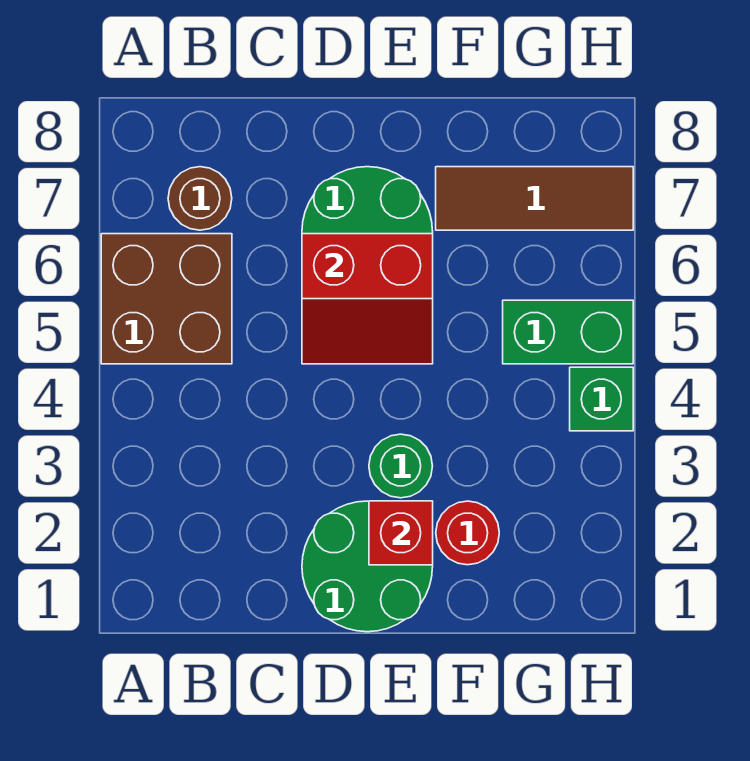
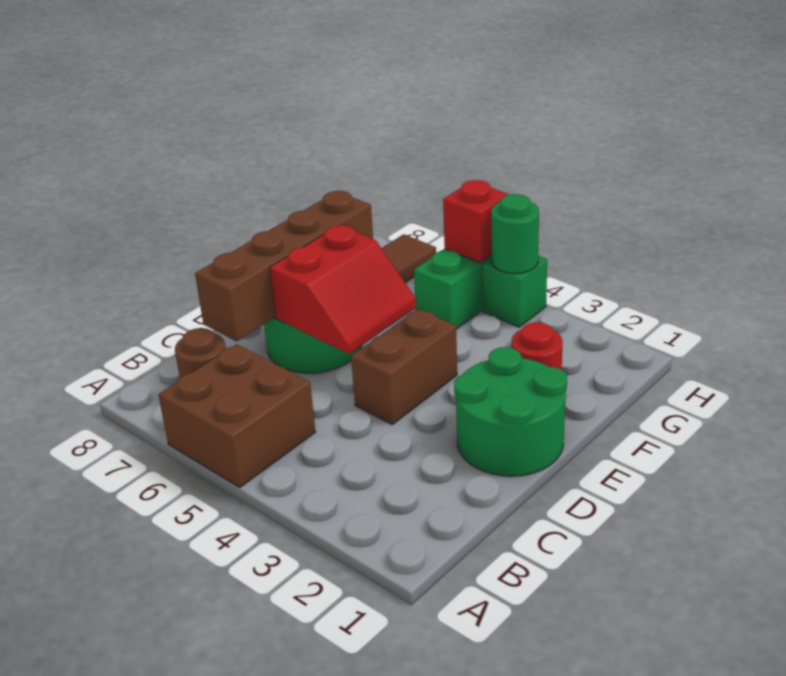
none -> brown brick C7:F7 level 2
none -> brown brick D4:E4 level 1
red brick E2 level 2 -> red brick H5 level 2
green round brick E3 level 1 -> green round brick H4 level 2

